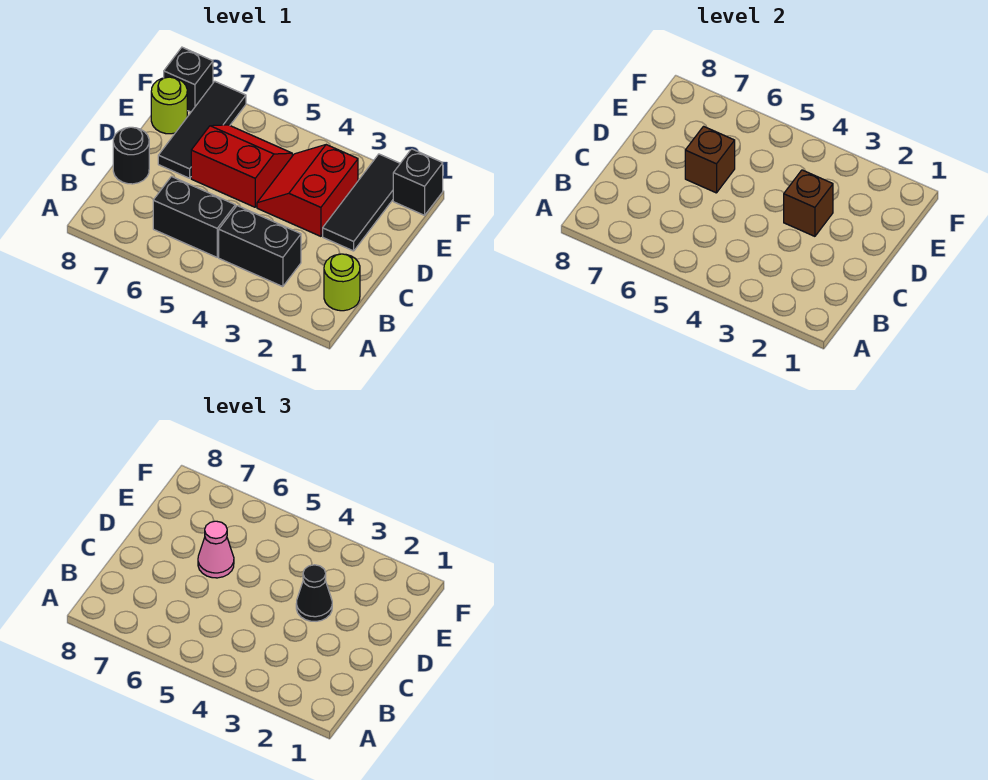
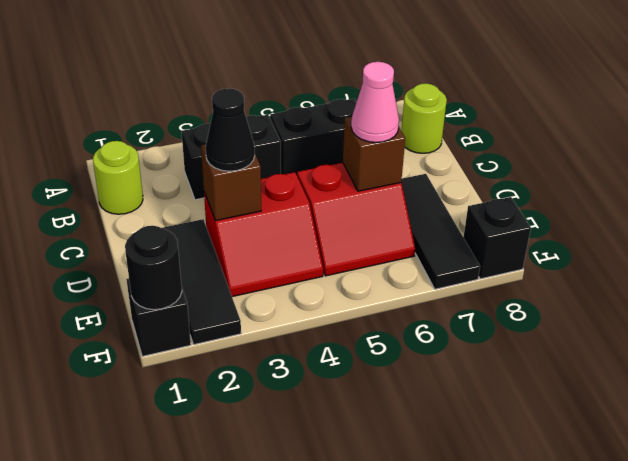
black round brick C8 level 1 -> black round brick F1 level 2
red slope D3:E4 level 1 top 3 -> red slope D3:E4 level 1 top D
lime round brick E8 level 1 -> lime round brick B8 level 1

